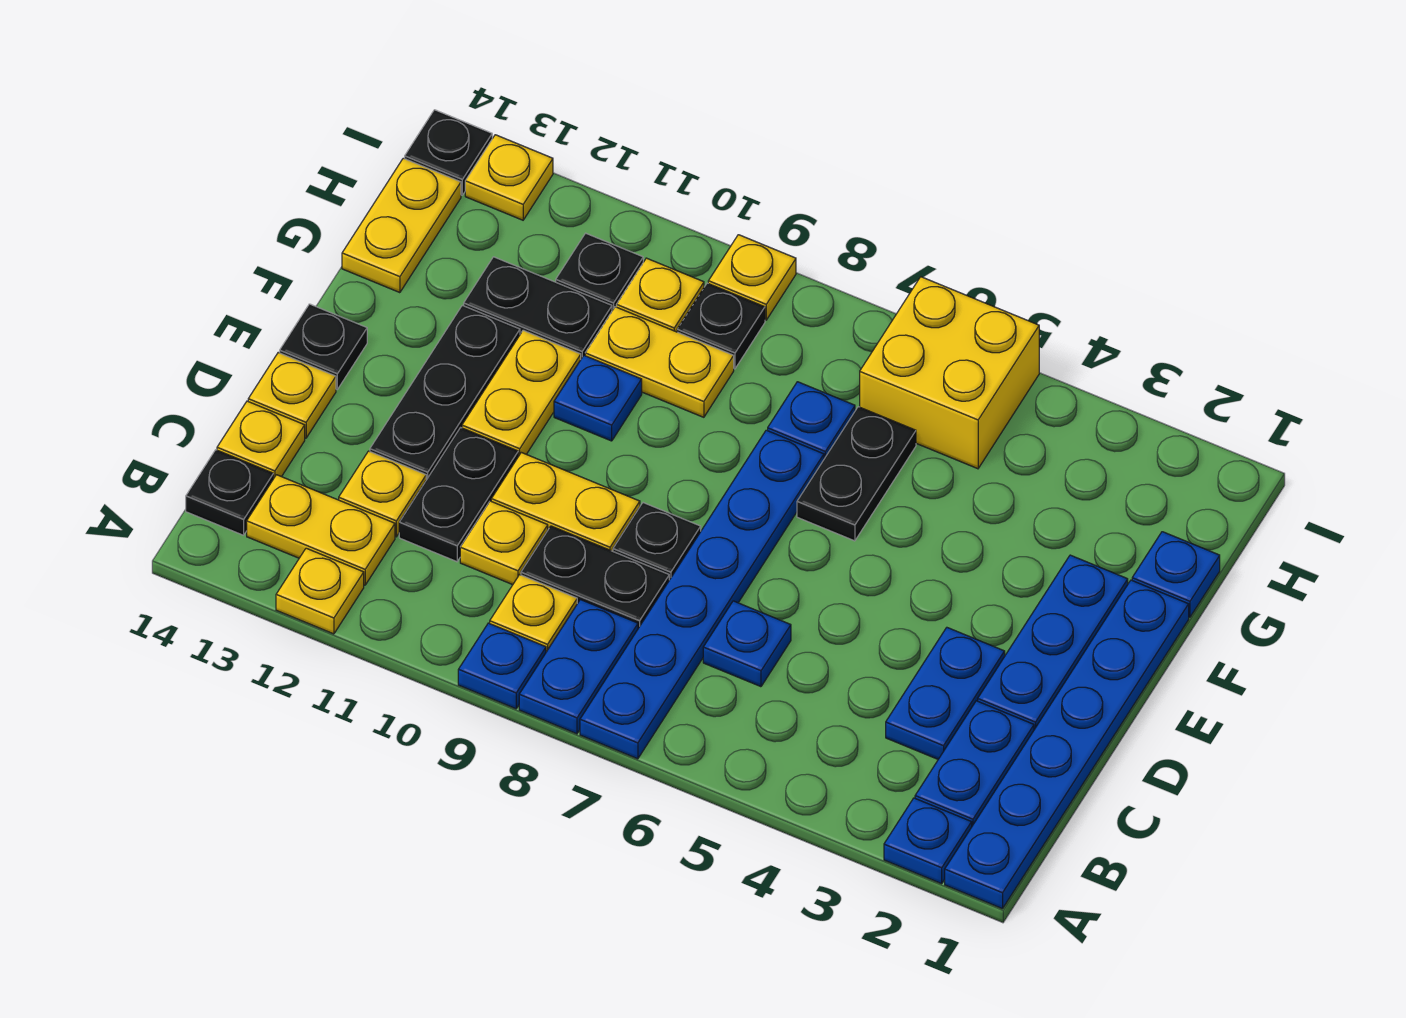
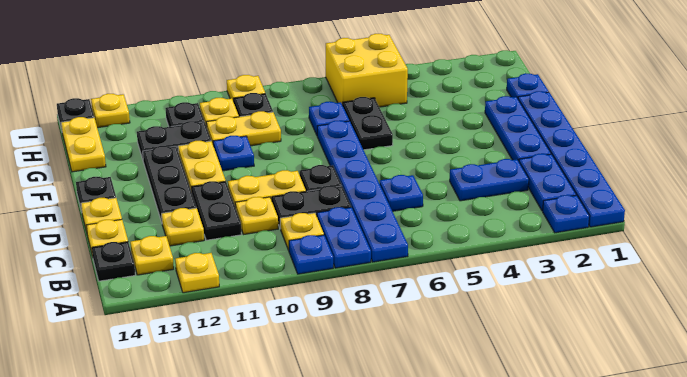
yellow plate B12:B13 level 1 -> yellow plate B13 level 1
blue plate C3:D3 level 1 -> blue plate C3:C4 level 1

